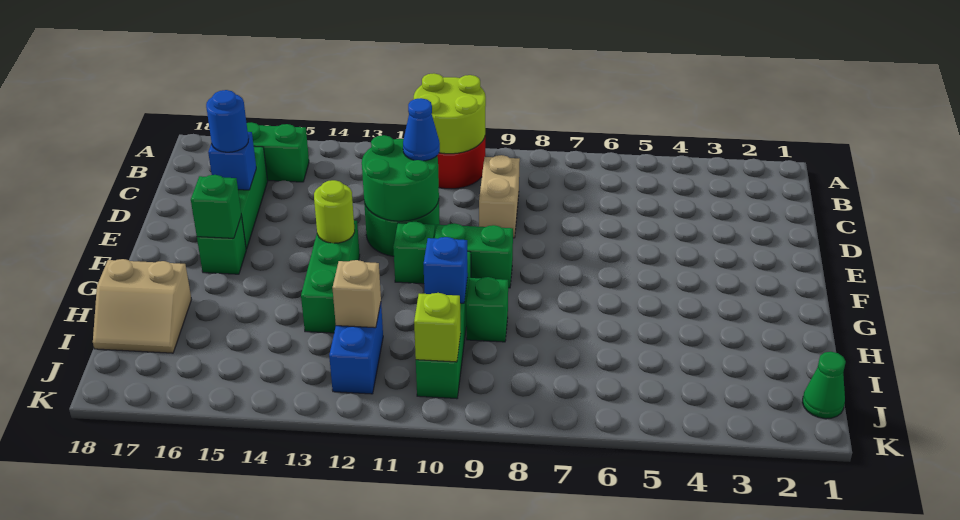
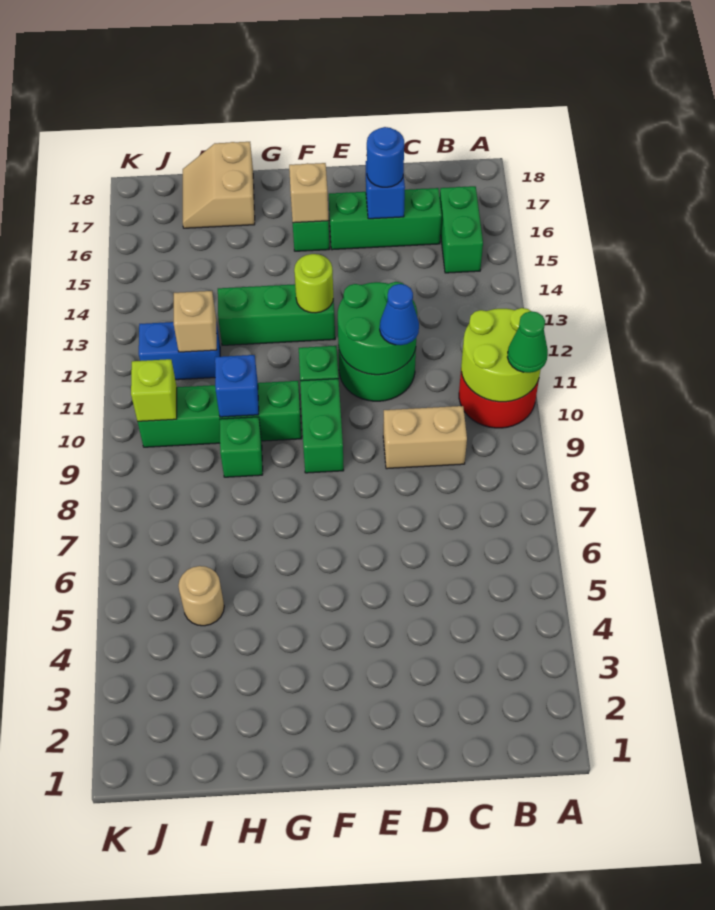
green brick F16 level 2 -> tan brick F16 level 2
none -> tan round brick I5 level 1
green cone J1 level 1 -> green cone A10 level 3

